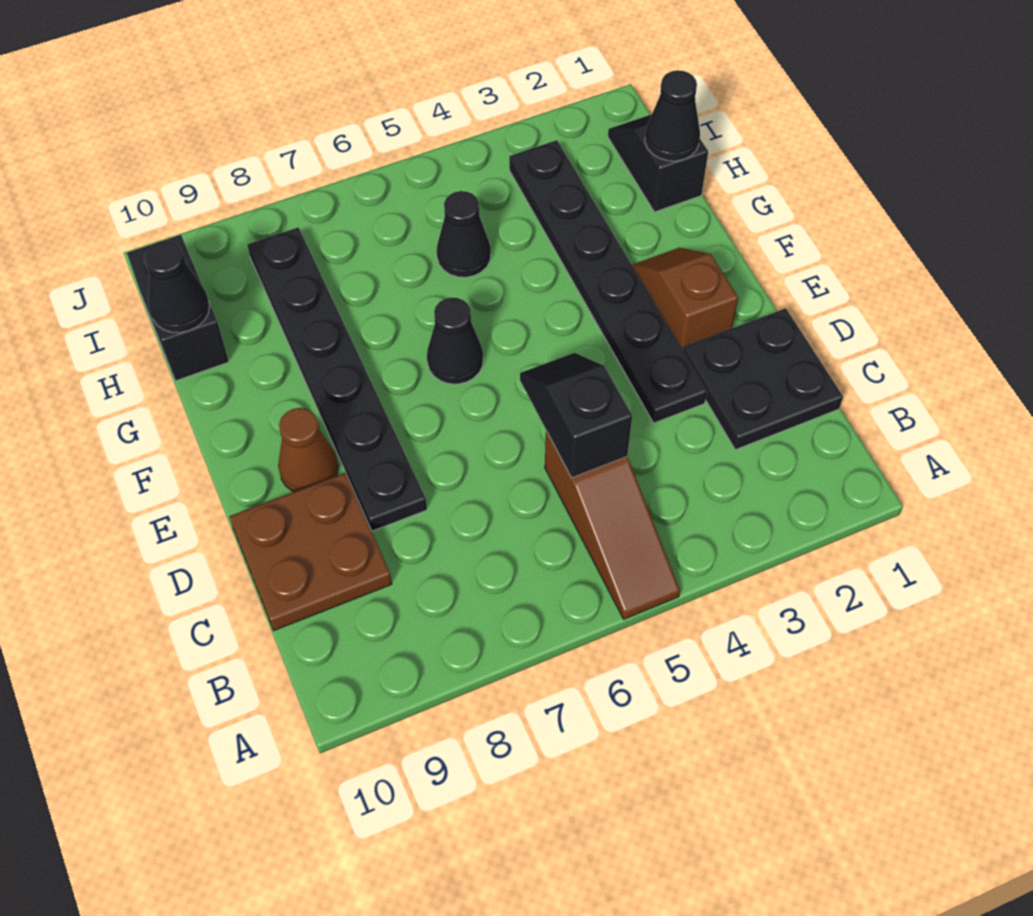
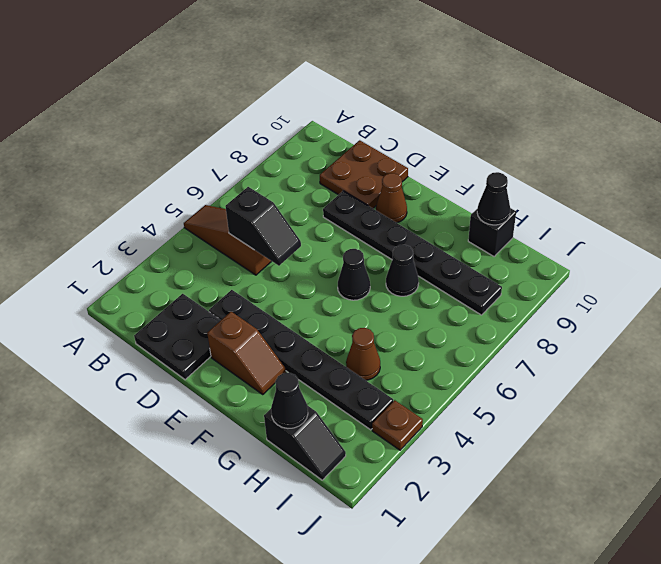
none -> brown cone H4 level 1
black cone H5 level 1 -> black cone G7 level 1
black brick H10:I10 level 1 -> black brick H10 level 1
none -> brown plate J3 level 1

